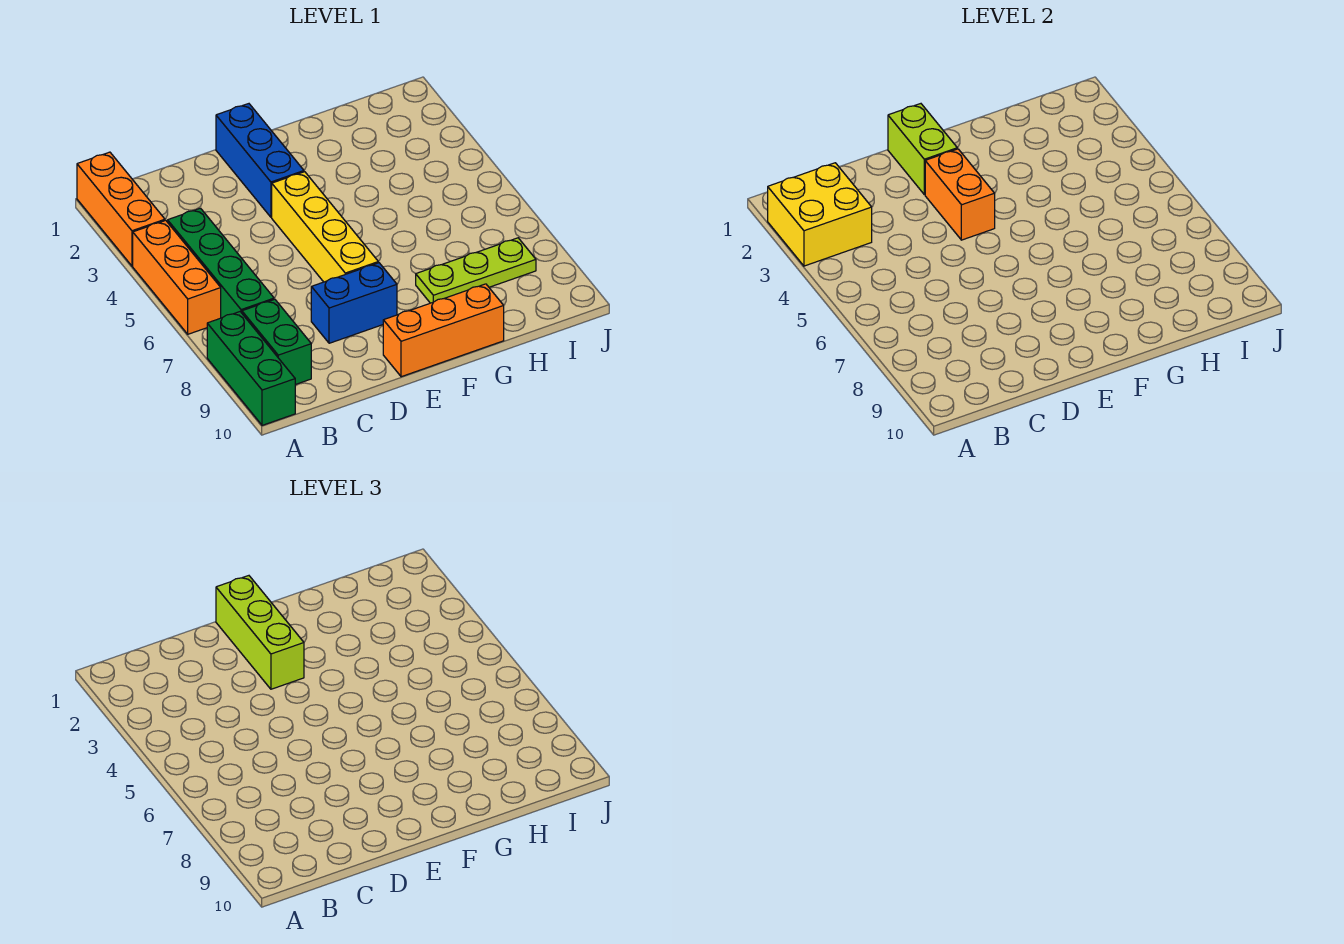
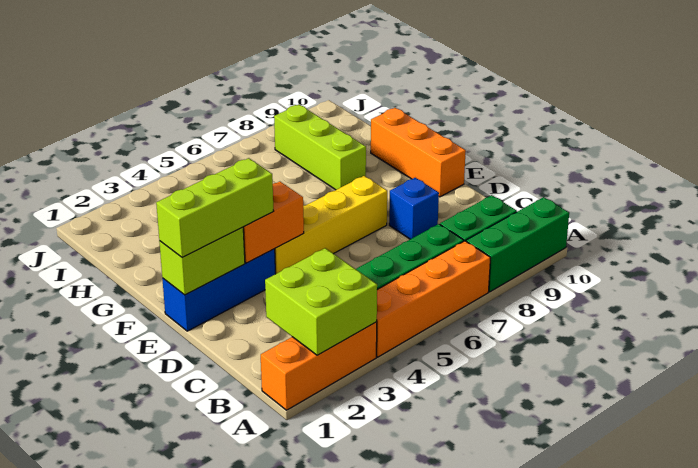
yellow brick A2:B3 level 2 -> lime brick A2:B3 level 2
orange brick A4:A6 level 1 -> orange brick A4:A7 level 1
blue brick D8:E8 level 1 -> blue brick D8 level 1
lime plate G8:I8 level 1 -> lime brick G8:I8 level 1

